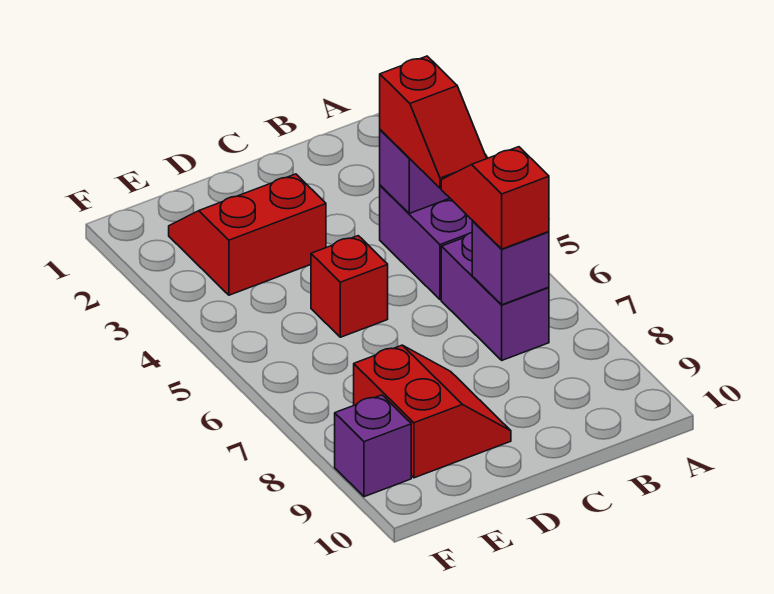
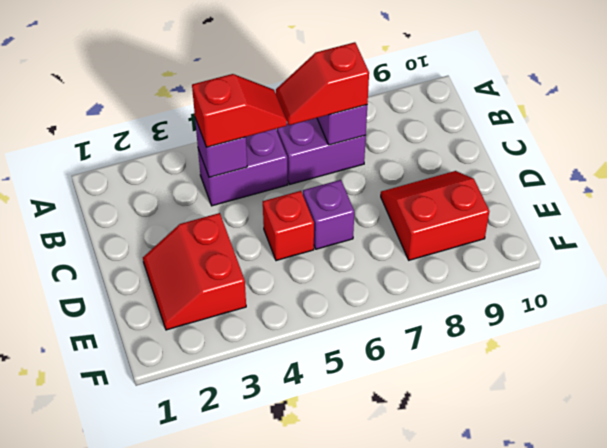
purple brick F9 level 1 -> purple brick D6 level 1

